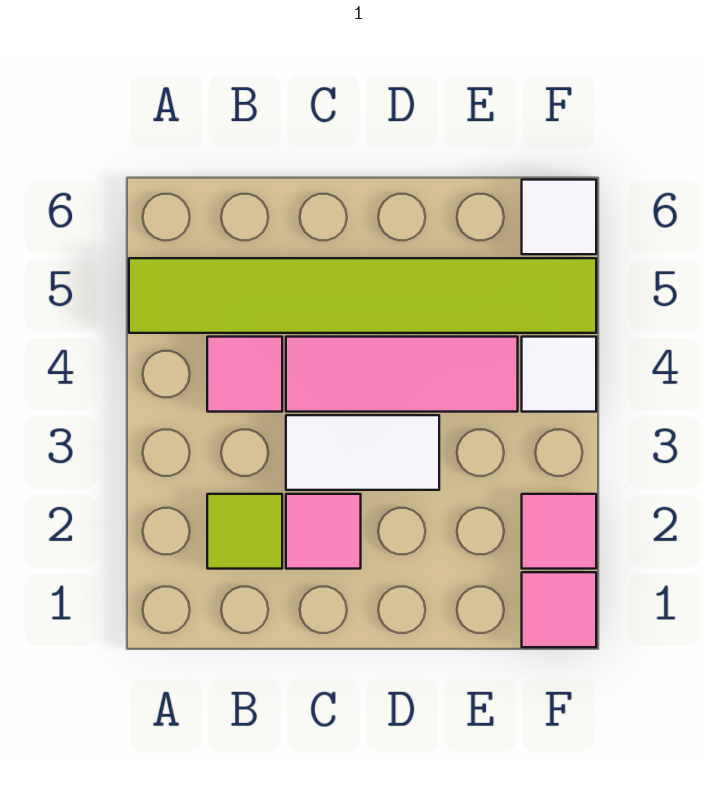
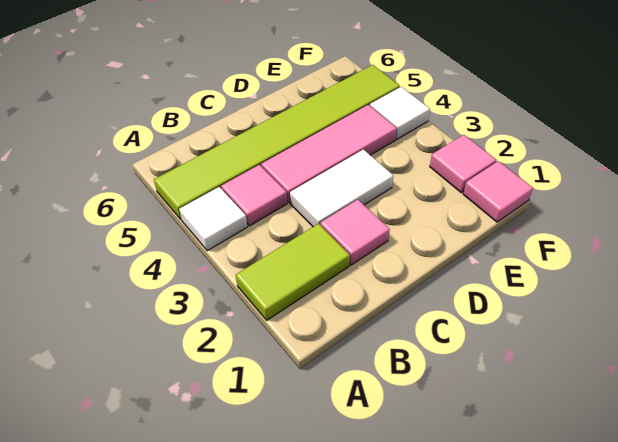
lime tile B2 level 1 -> lime tile A2:B2 level 1
white tile F6 level 1 -> white tile A4 level 1

